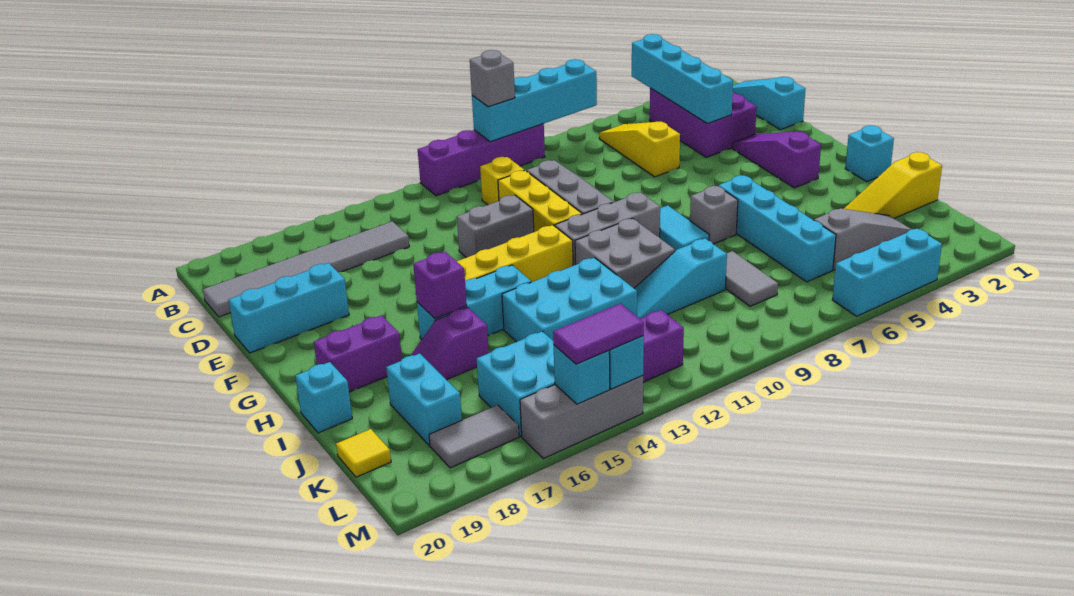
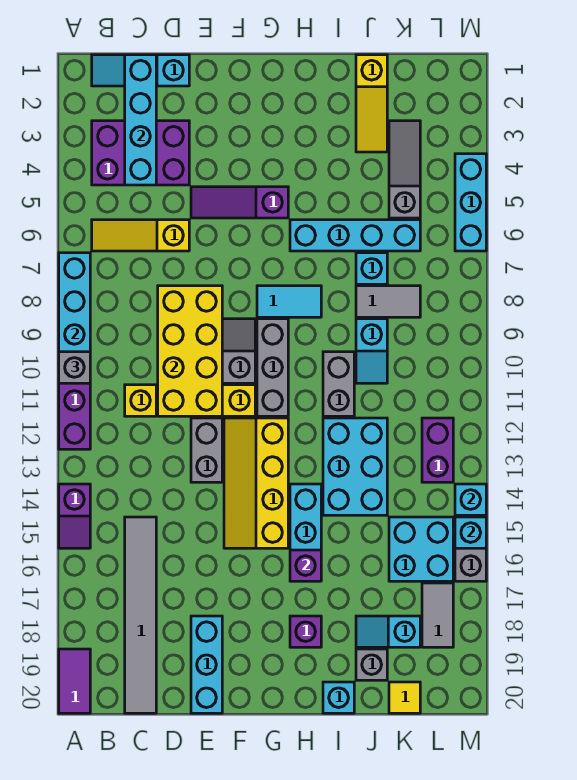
cyan brick A4:D4 level 2 -> cyan brick C1:C4 level 2
none -> yellow brick D8:E11 level 2
purple slope E3:G3 level 1 top G -> purple slope E5:G5 level 1 top G
cyan brick H1 level 1 -> cyan brick J7 level 1
grey brick H7 level 1 -> grey brick J19 level 1
grey brick H10:I11 level 1 -> grey brick I10:I11 level 1
purple brick H18:H19 level 1 -> purple brick H18 level 1
purple slope I16:I17 level 1 top 16 -> purple slope A14:A15 level 1 top 14
cyan slope J9:J11 level 1 top 9 -> cyan slope J9:J10 level 1 top 9
cyan brick J18:K18 level 1 -> cyan slope J18:K18 level 1 top K
purple tile M14:M15 level 3 -> purple tile A19:A20 level 1

